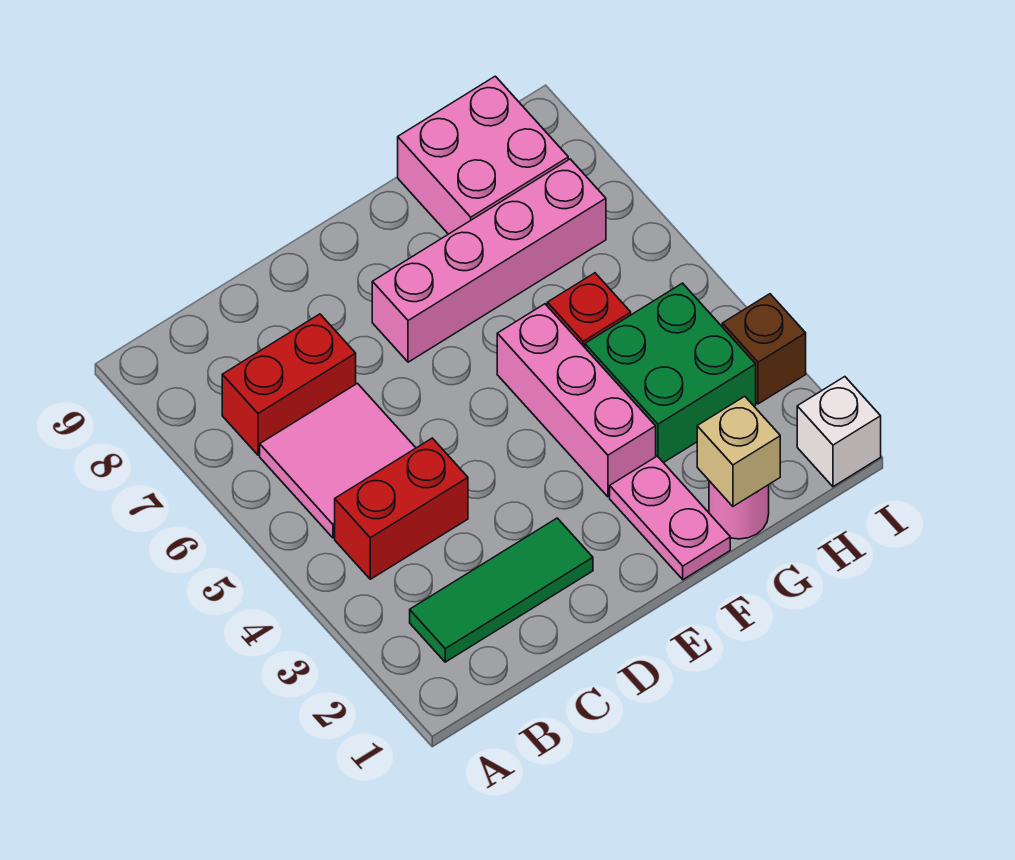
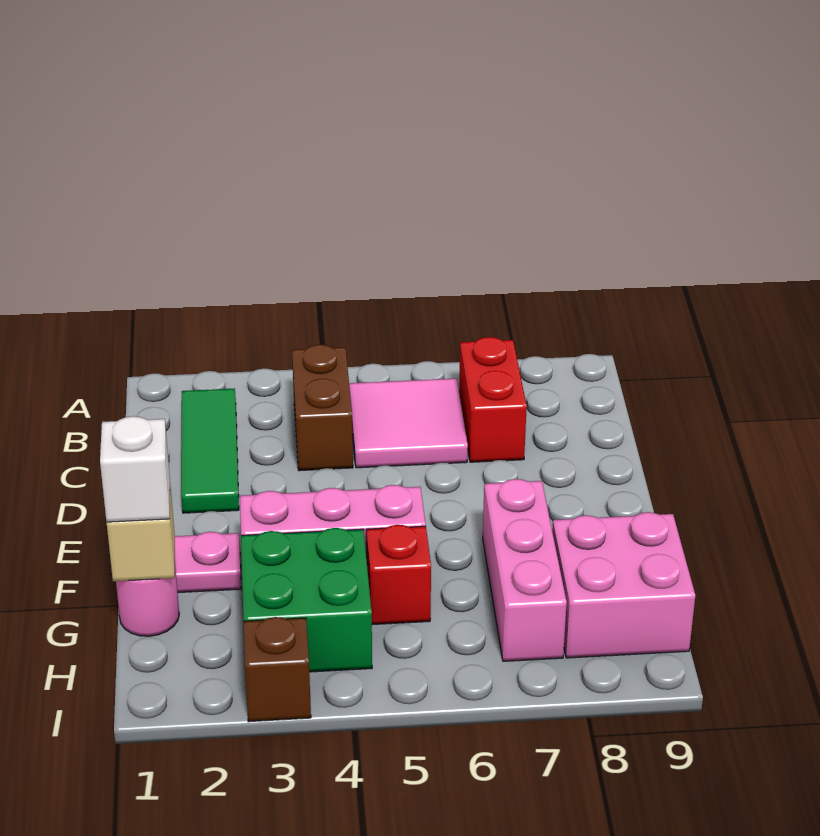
red brick B4:C4 level 1 -> brown brick B4:C4 level 1
pink brick E7:H7 level 1 -> pink brick F7:H7 level 1
white brick I1 level 1 -> white brick G1 level 3

